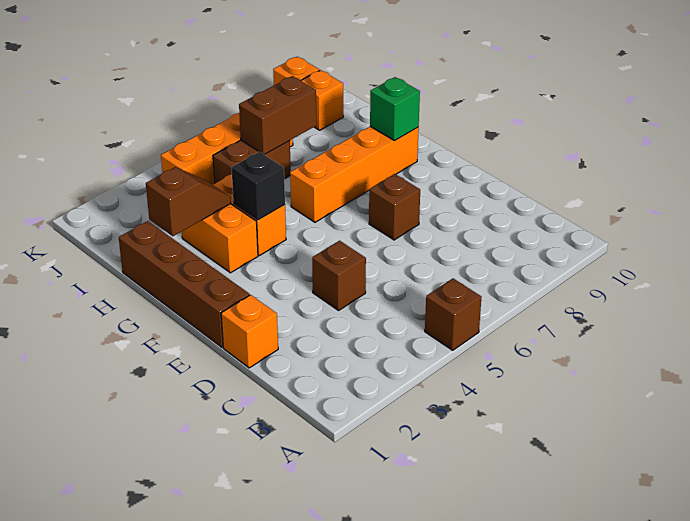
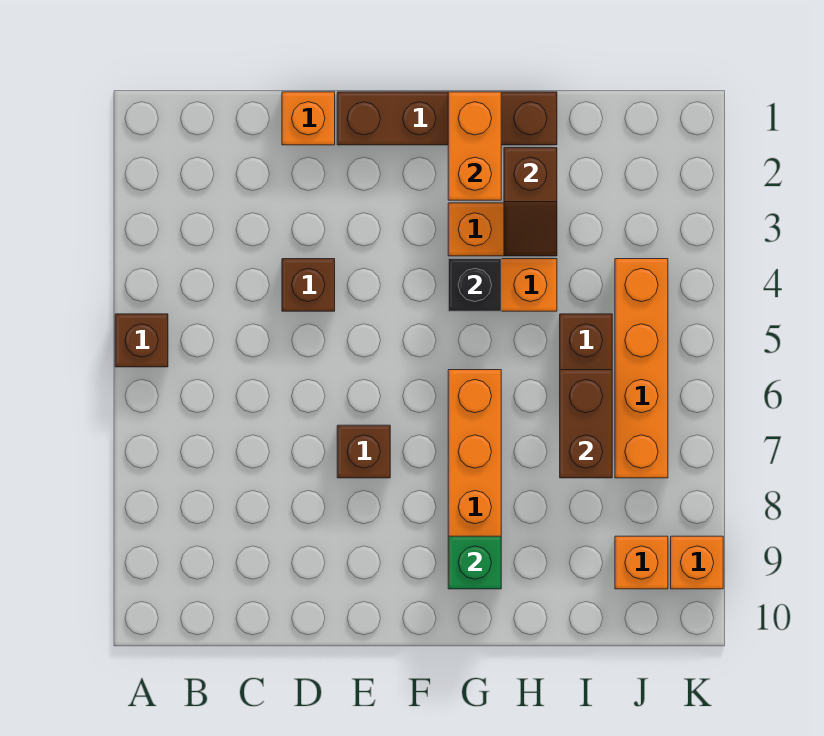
none -> orange brick G1:G2 level 2

